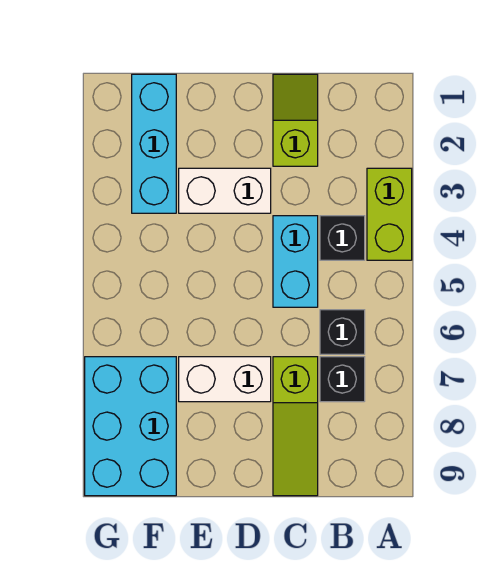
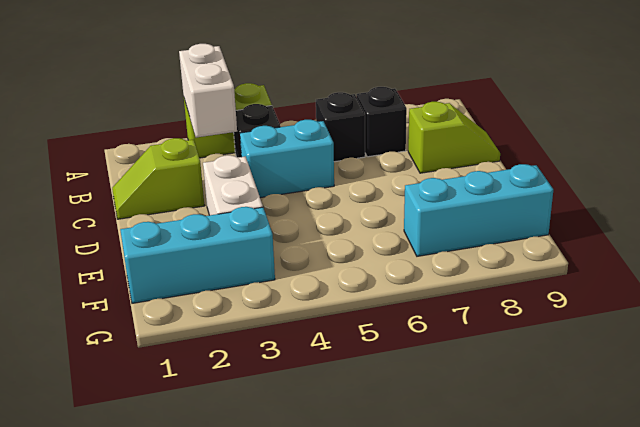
lime slope C7:C9 level 1 top 7 -> lime slope C8:C9 level 1 top 8
white brick D7:E7 level 1 -> white brick A3:B3 level 2
cyan brick F7:G9 level 1 -> cyan brick F7:F9 level 1

